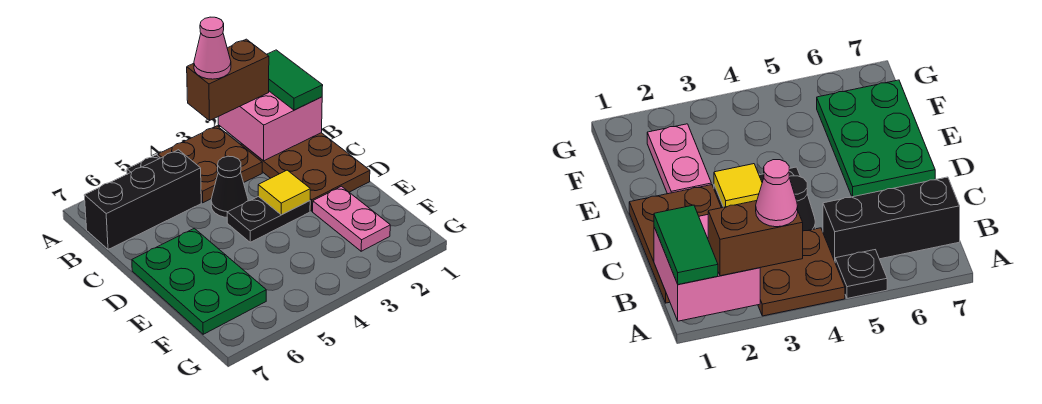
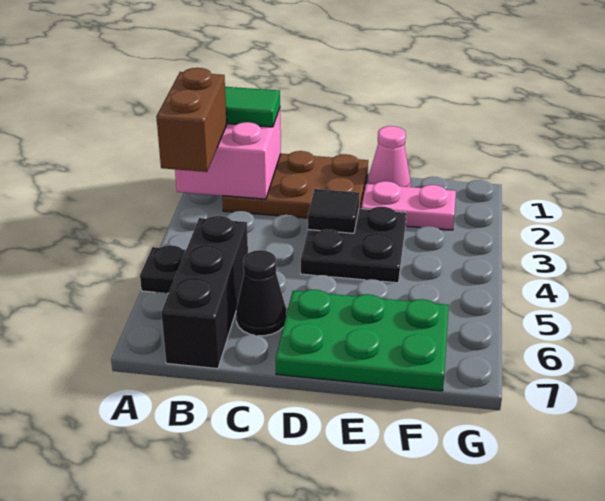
brown plate A3:B4 level 1 -> none
pink cone A3 level 4 -> pink cone E1 level 1
black cone C4 level 1 -> black cone C6 level 1
black plate D3:D4 level 1 -> black plate D3:E4 level 1
yellow tile D3 level 2 -> black tile D3 level 2

